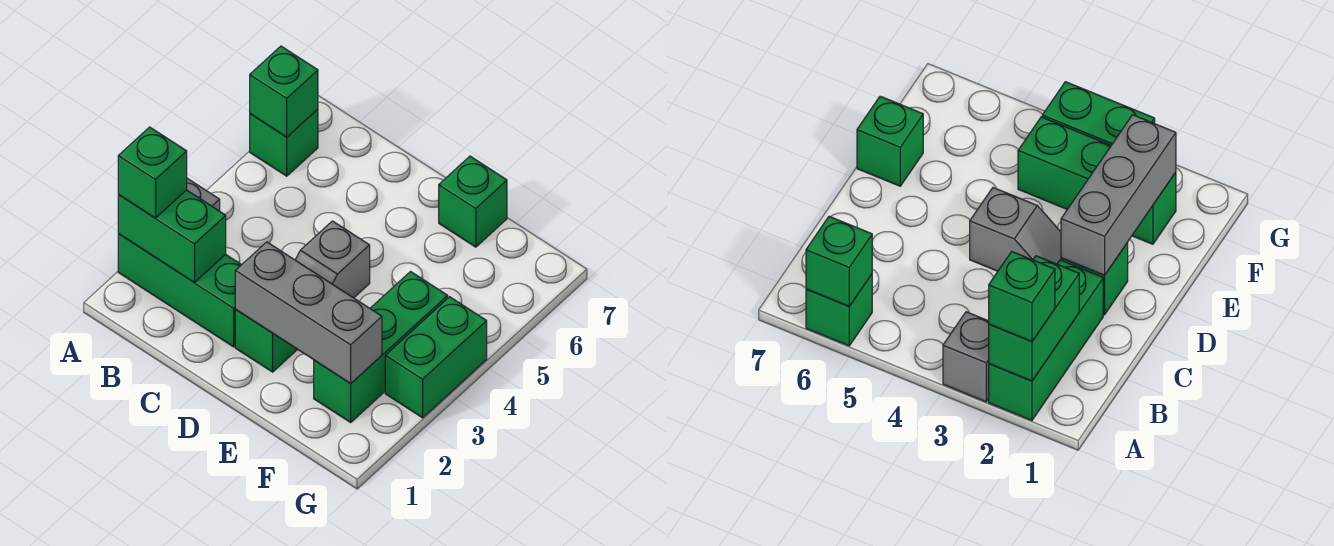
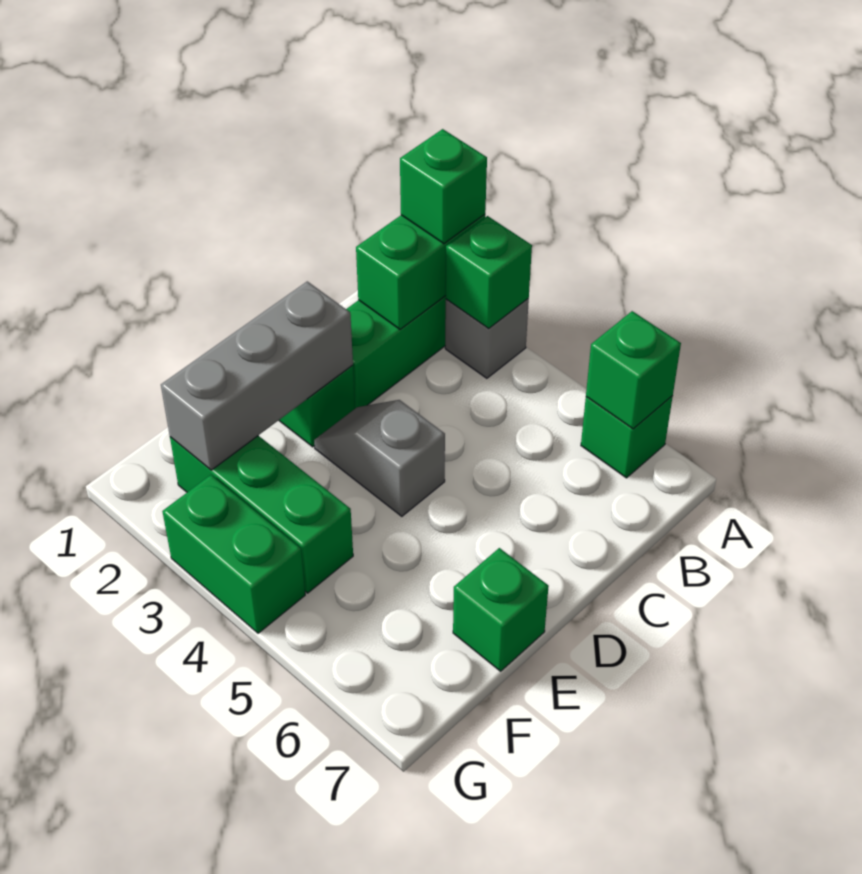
none -> green brick A3 level 2

